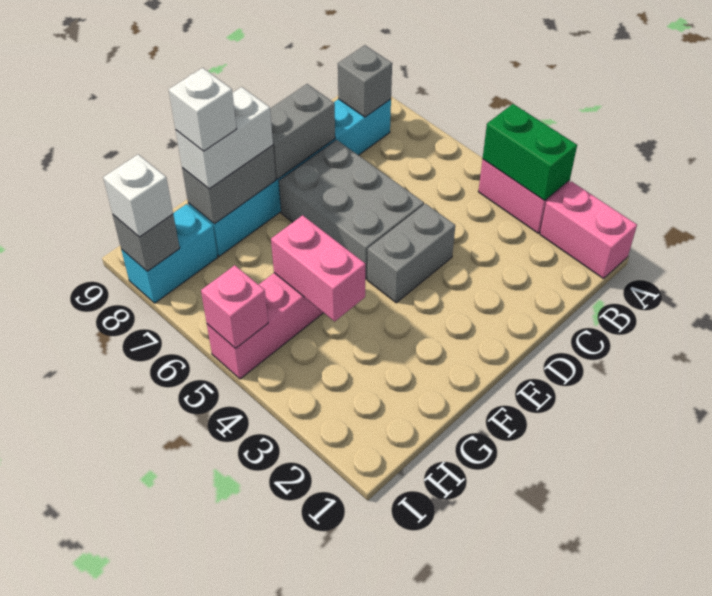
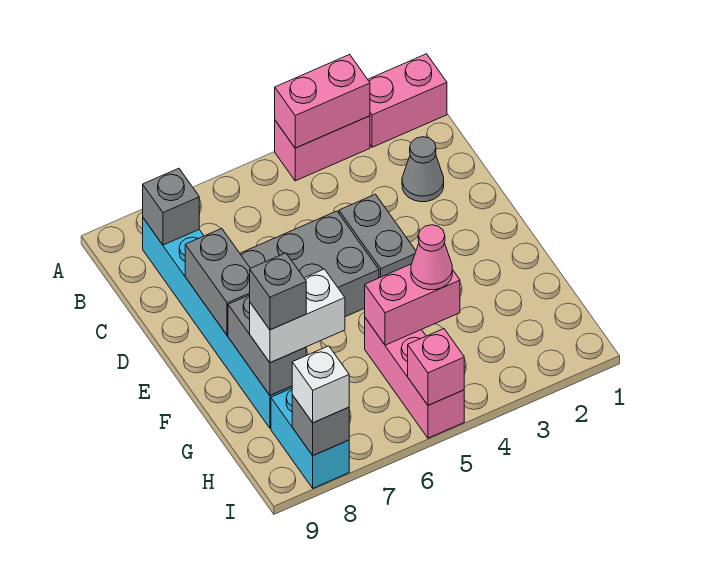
green brick A3:A4 level 2 -> pink brick A3:A4 level 2
none -> grey cone C2 level 1
white brick F8:G8 level 3 -> white brick G7:G8 level 3
none -> pink cone G4 level 3
white brick G8 level 4 -> grey brick G8 level 4

